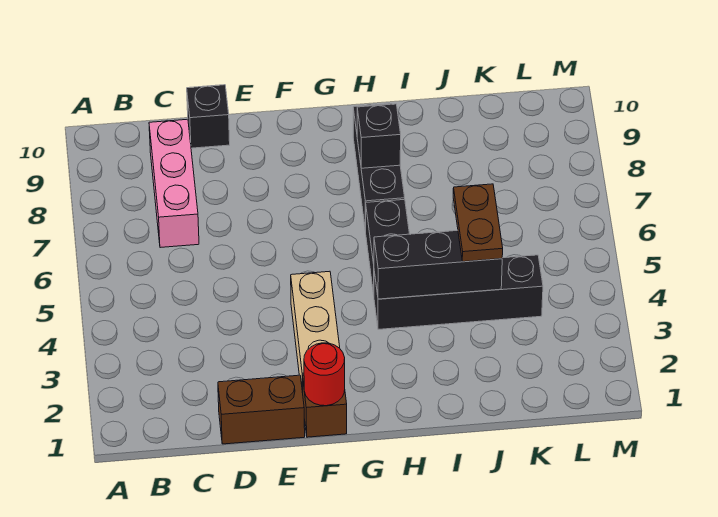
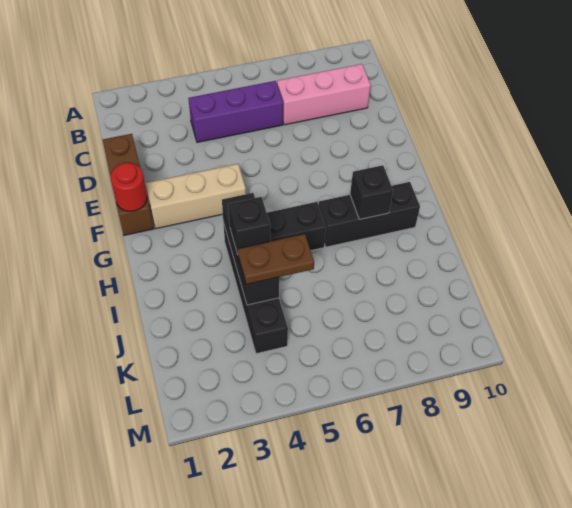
none -> purple brick C4:C6 level 1
black brick D10 level 1 -> black brick I4 level 3

